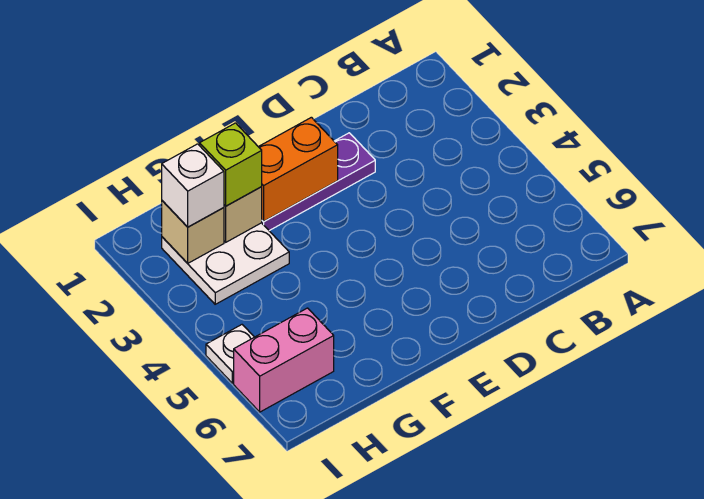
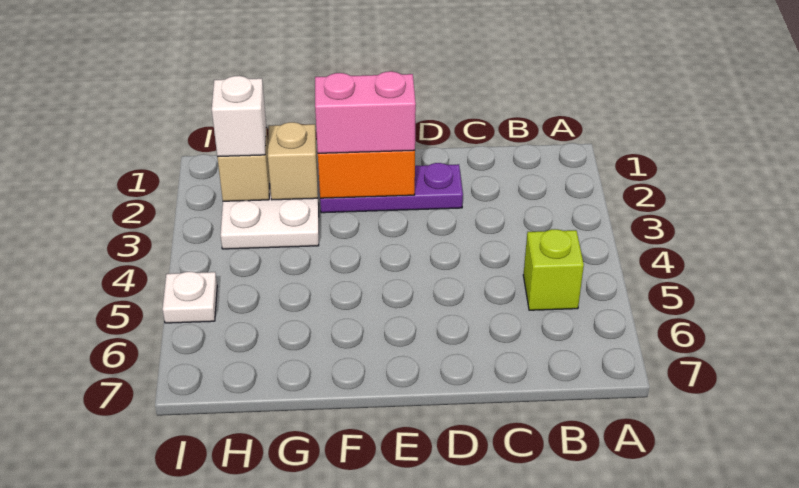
lime brick G2 level 3 -> lime brick B5 level 1
pink brick H6:I6 level 1 -> pink brick E2:F2 level 3

